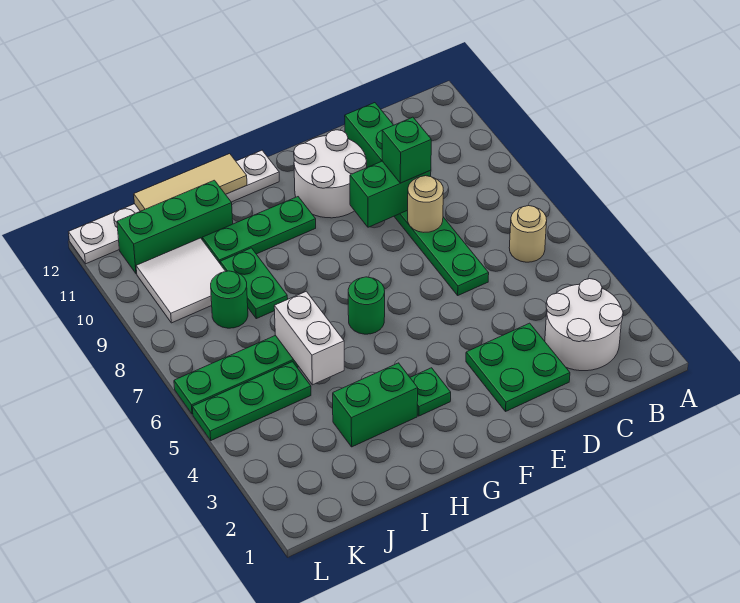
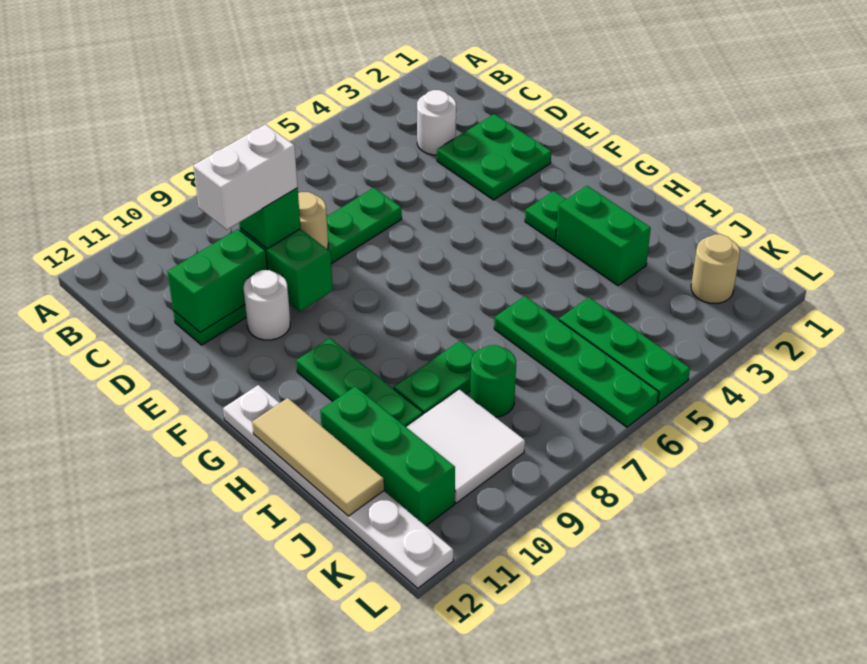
white round brick B2:C3 level 1 -> white round brick C3 level 1
tan round brick B6 level 1 -> tan round brick K2 level 1
white round brick E10:F11 level 1 -> white round brick E10 level 1
green round brick G6 level 1 -> none
white brick I5:I6 level 2 -> white brick D9:D10 level 4

